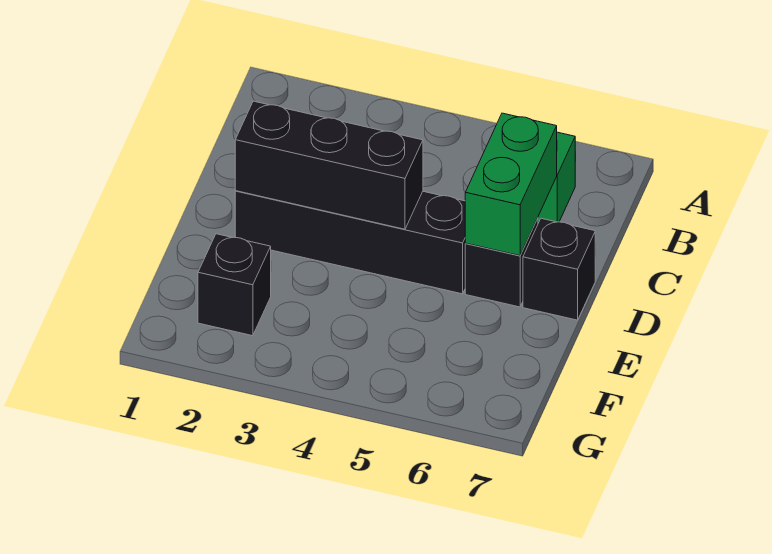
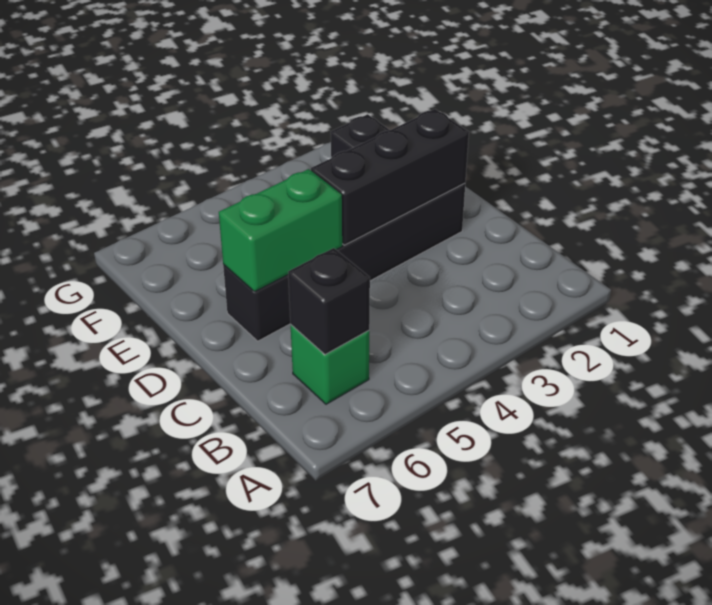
green brick C6:D6 level 2 -> green brick D5:D6 level 2
black brick D7 level 1 -> black brick B6 level 2

